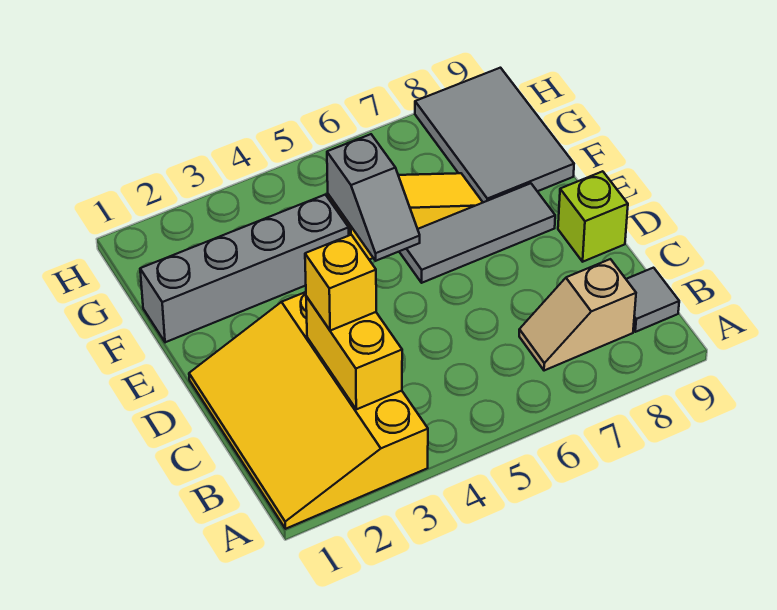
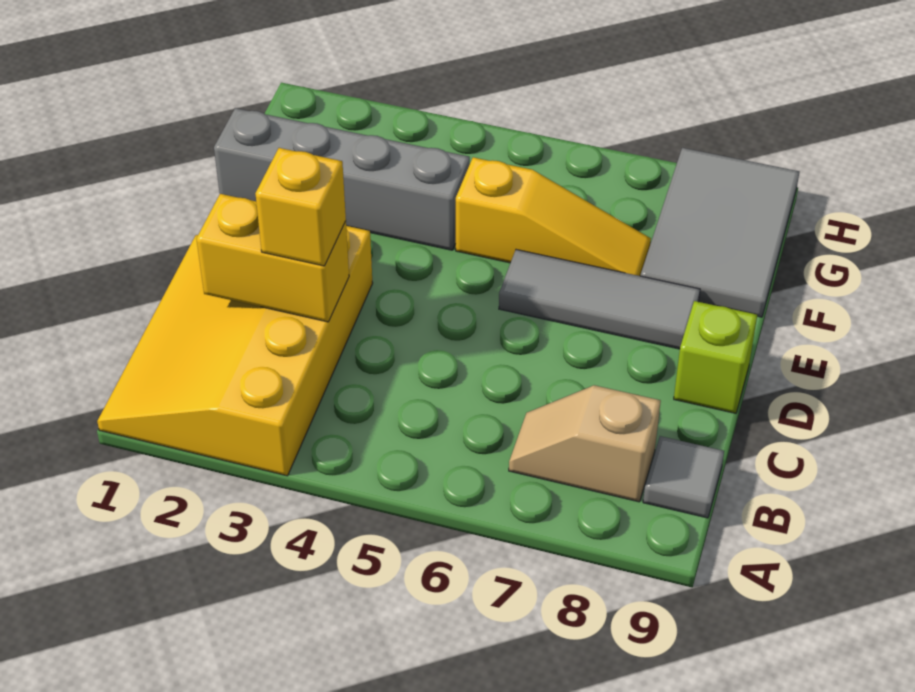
yellow brick B3:C3 level 2 -> yellow brick C2:C3 level 2
grey slope E5:F5 level 2 top F -> none

